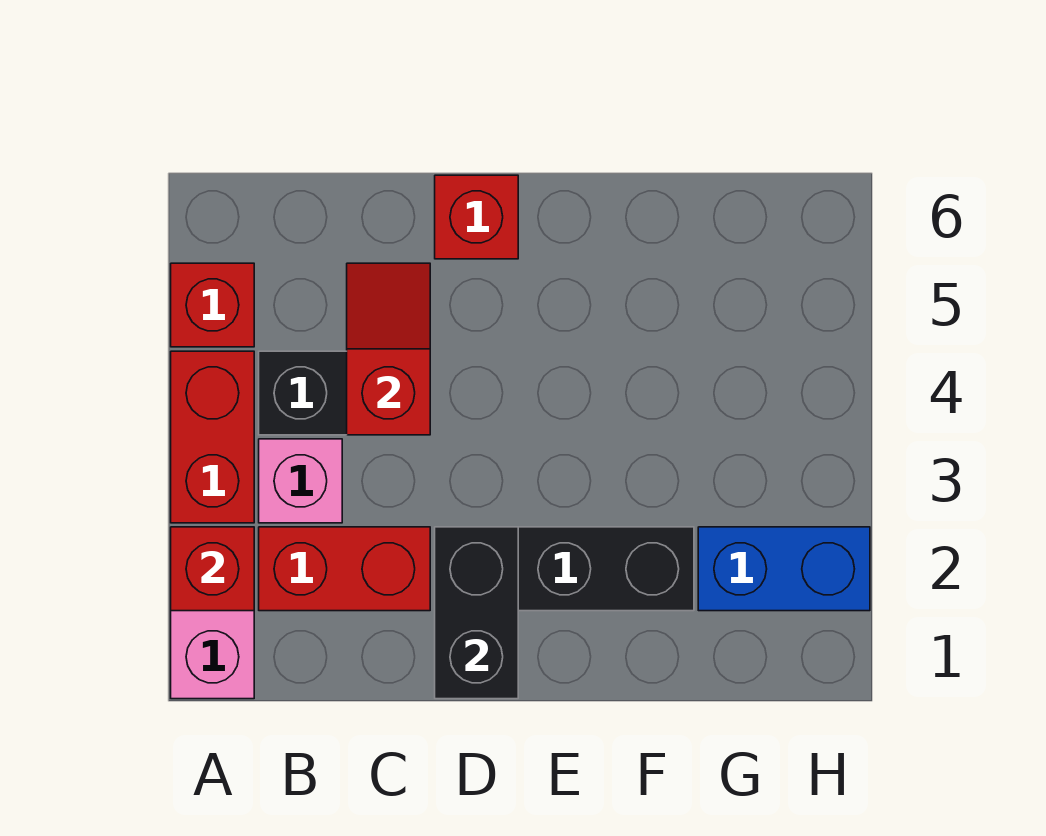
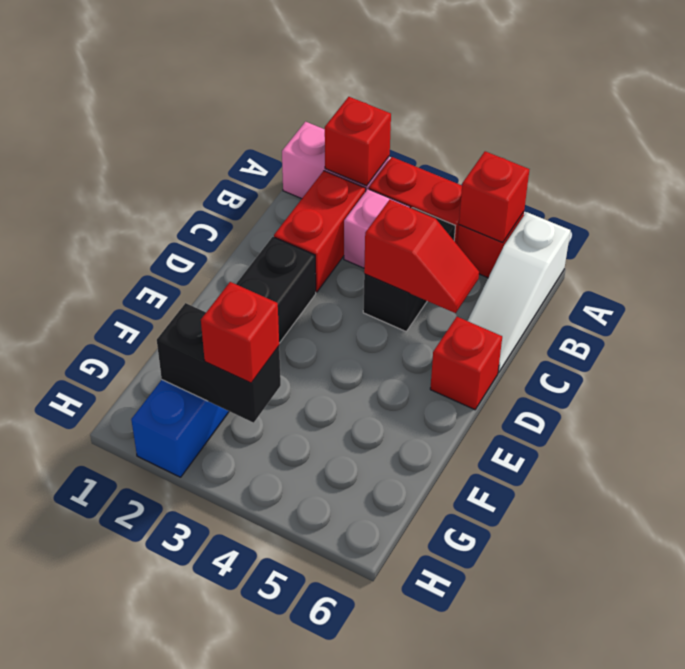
none -> red brick A5 level 2
none -> white slope A6:C6 level 1 top A
black brick D1:D2 level 2 -> black brick G2:G3 level 2
none -> red brick G3 level 3

